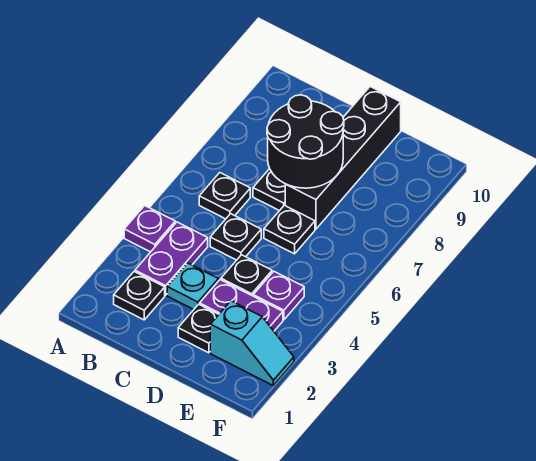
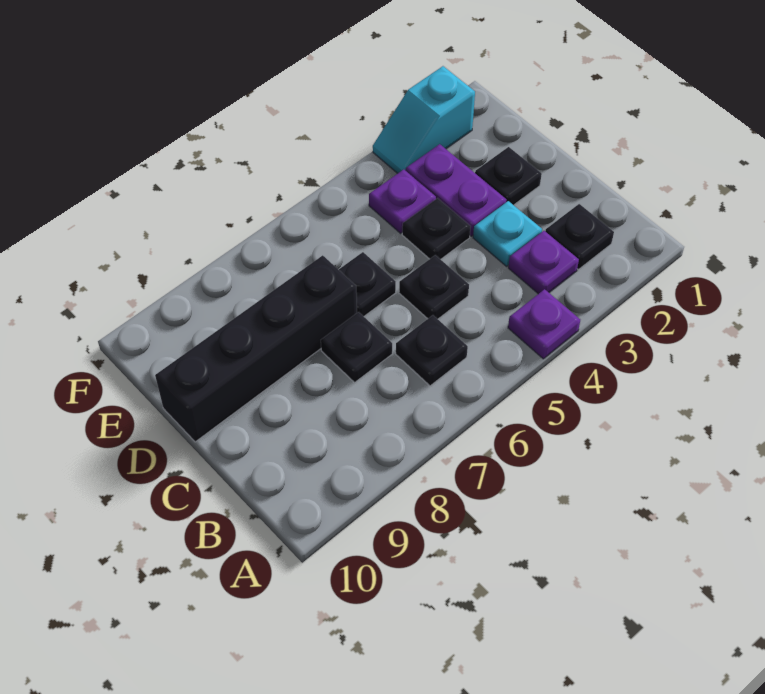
purple plate B3:B4 level 1 -> purple plate B3 level 1
black round brick C7:D8 level 2 -> none
cyan slope E2:F2 level 1 top E -> cyan slope F2:F3 level 1 top 2

